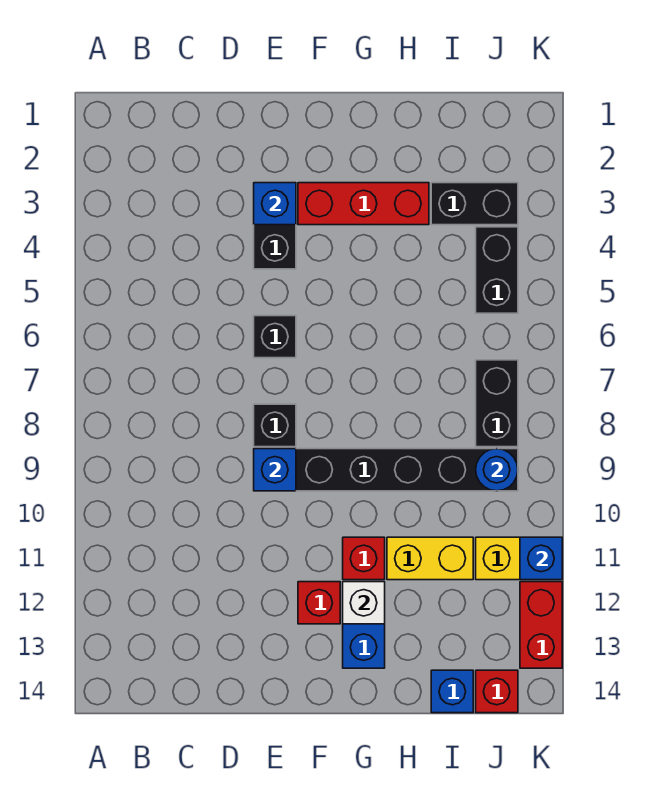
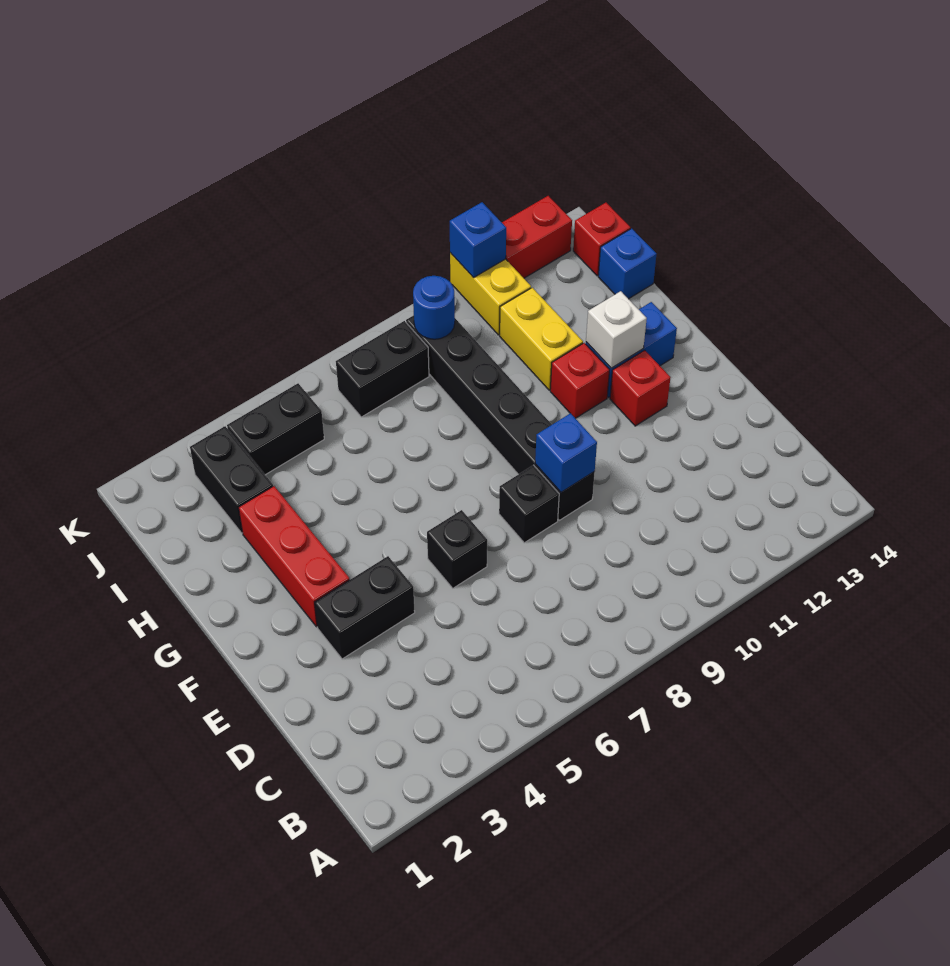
blue brick E3 level 2 -> none

